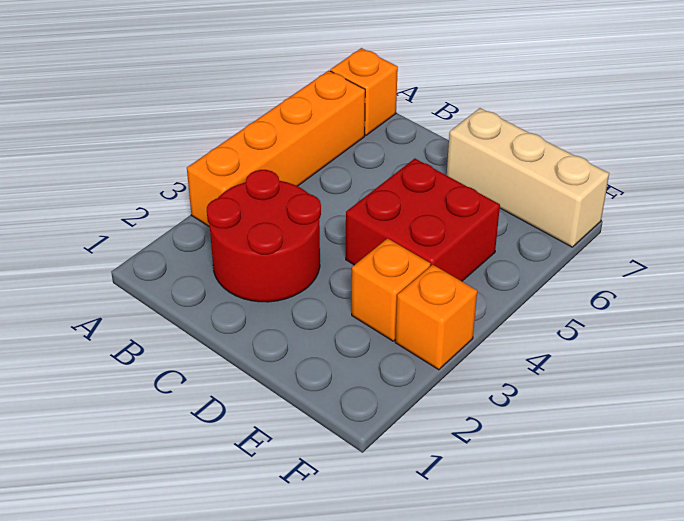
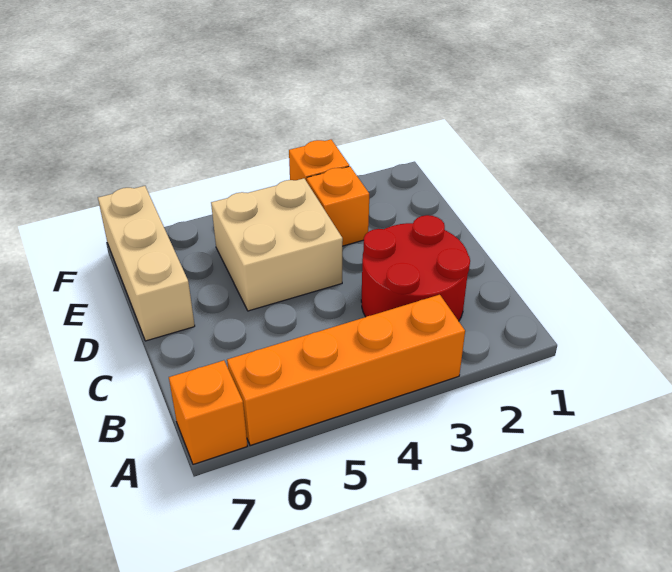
red brick D4:E5 level 1 -> tan brick D4:E5 level 1

